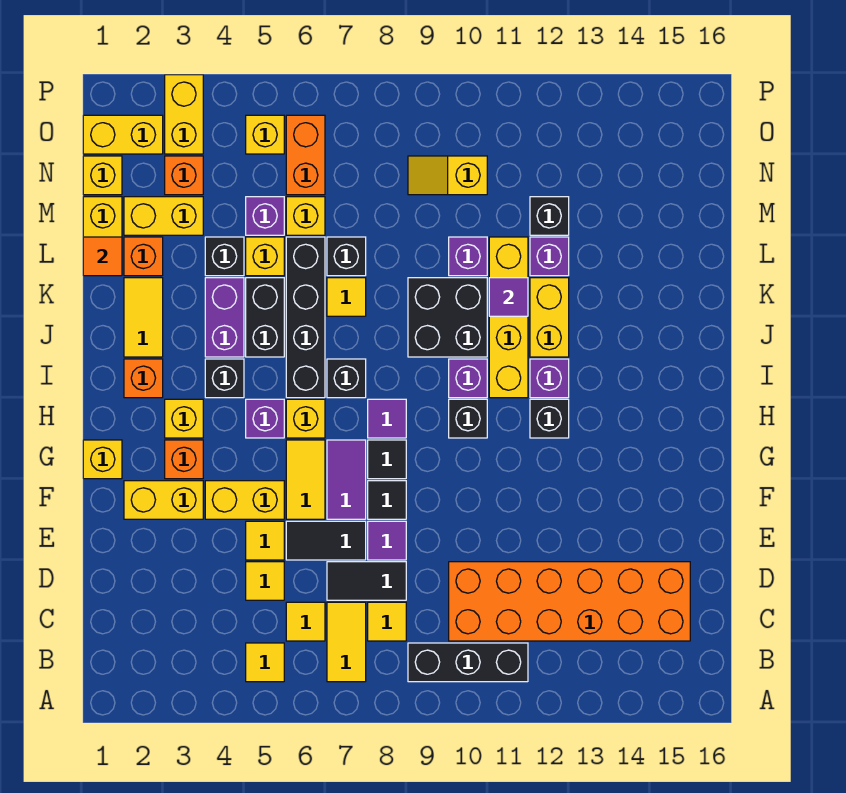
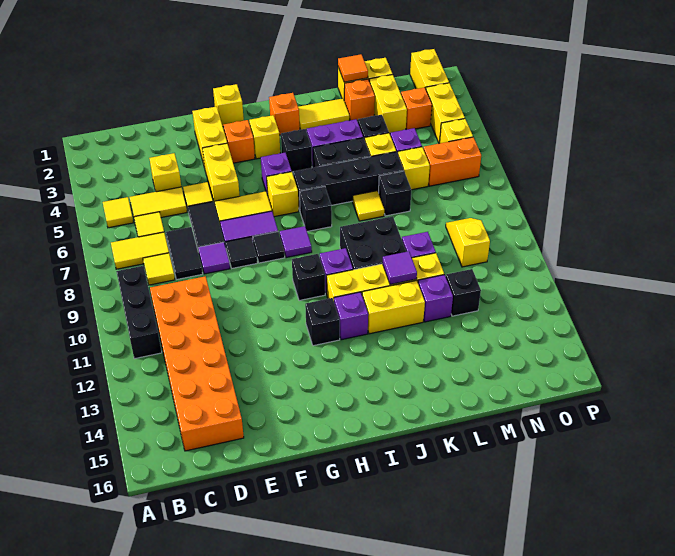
yellow tile D5 level 1 -> yellow tile C5:D5 level 1
yellow brick N1 level 1 -> yellow brick D4 level 1
yellow brick O3:P3 level 1 -> yellow brick O3:O4 level 1

